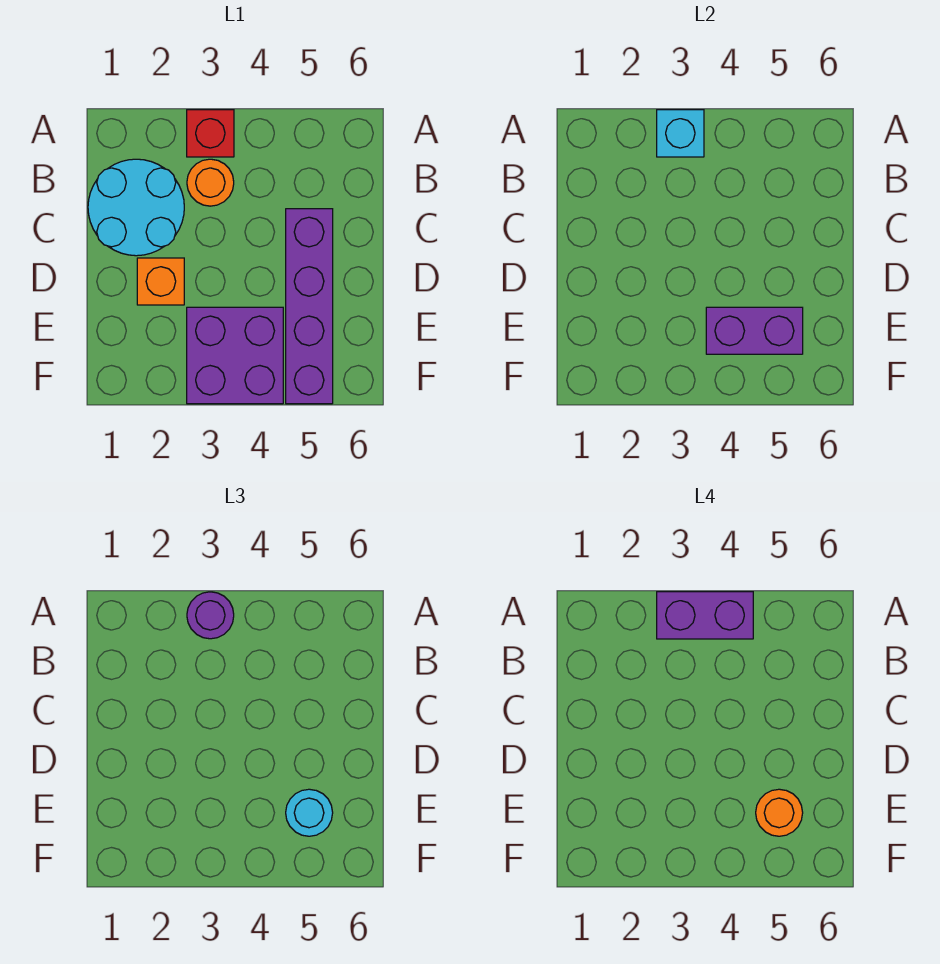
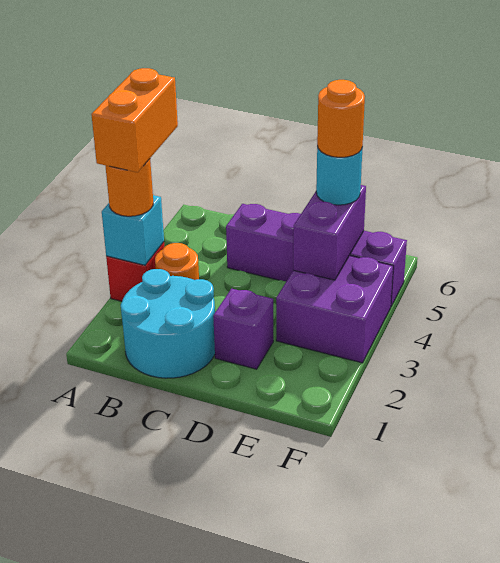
purple round brick A3 level 3 -> orange round brick A3 level 3
purple brick A3:A4 level 4 -> orange brick A3:A4 level 4
orange brick D2 level 1 -> purple brick D2 level 1

